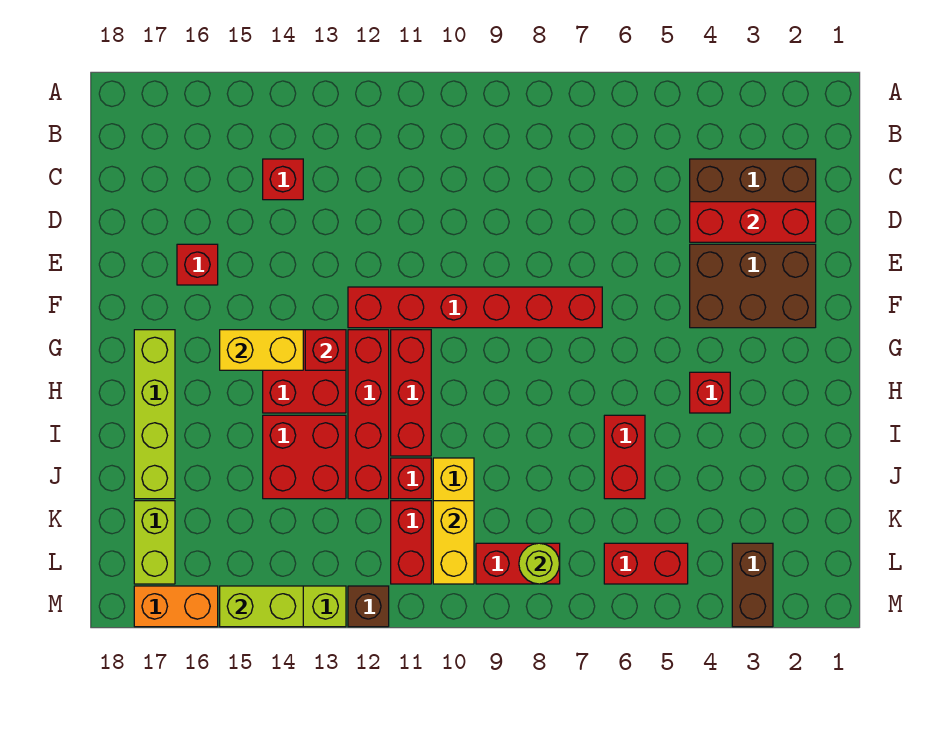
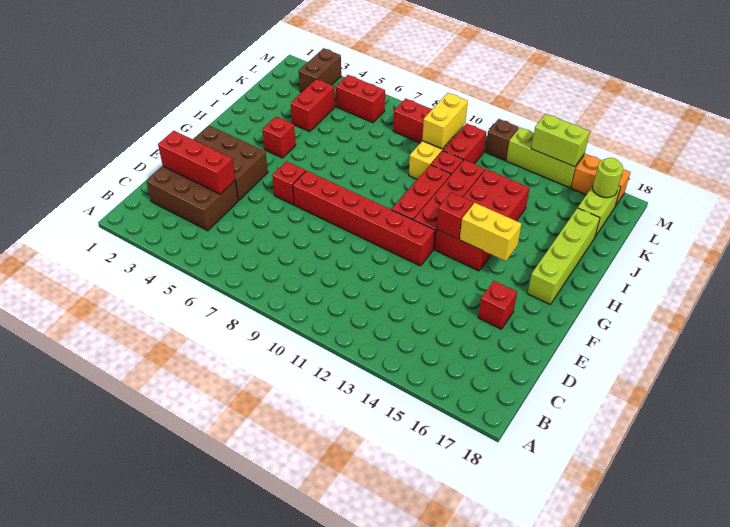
red brick C14 level 1 -> red brick F6 level 1
red brick I6:J6 level 1 -> red brick J4:K4 level 1
lime round brick L8 level 2 -> lime round brick L17 level 2

